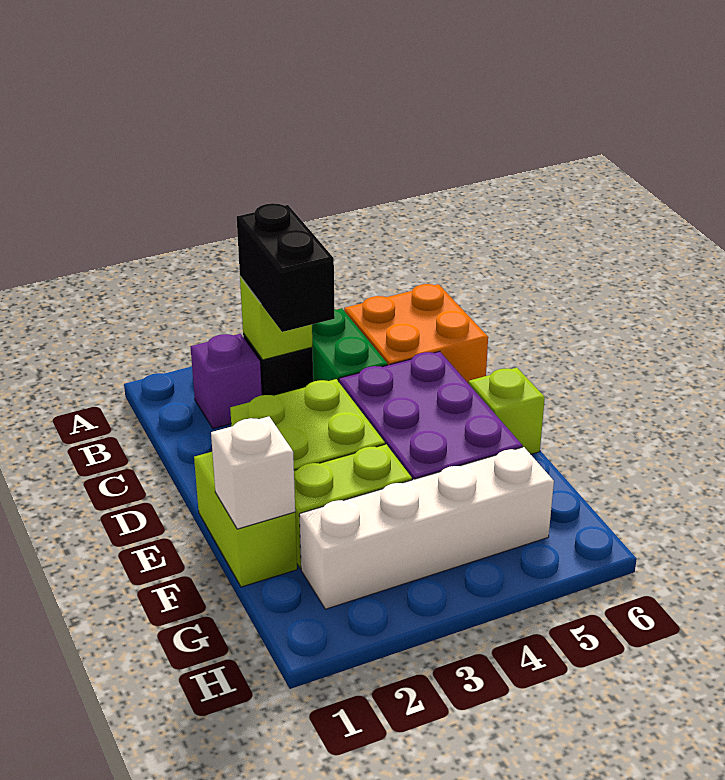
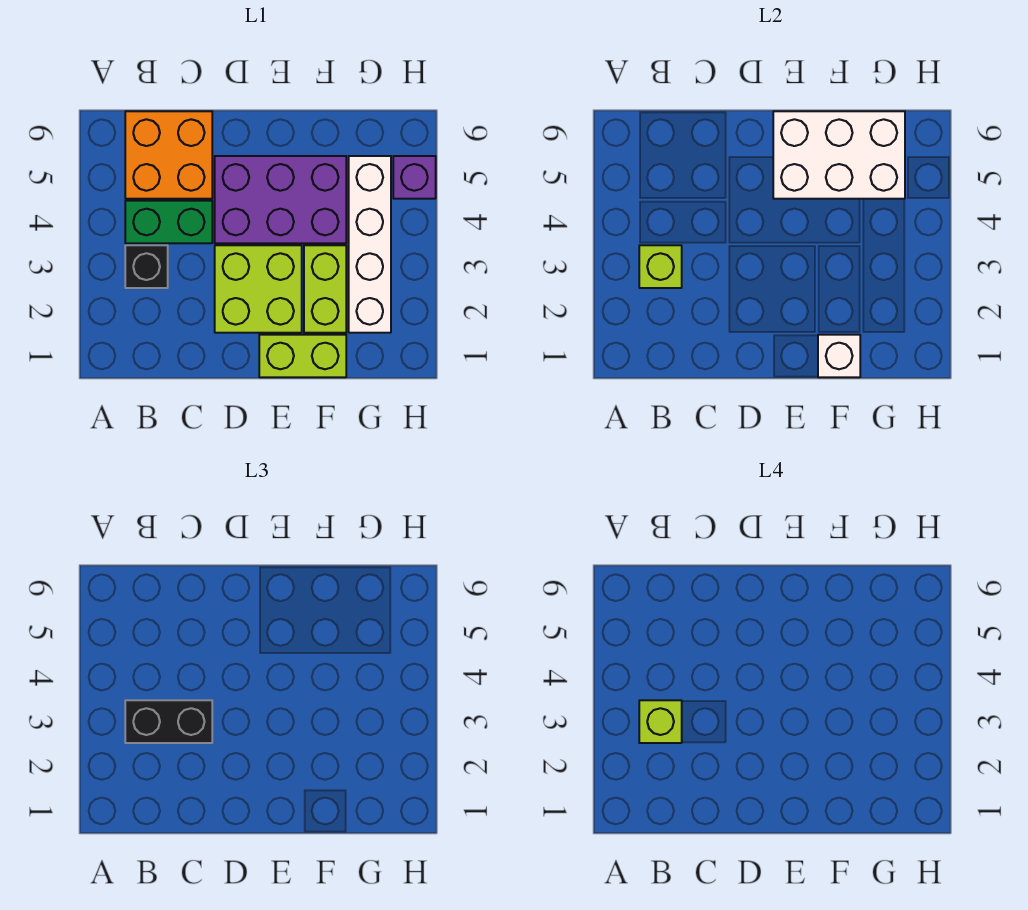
purple brick B2 level 1 -> purple brick H5 level 1
none -> white brick E5:G6 level 2
lime brick E6 level 1 -> lime brick B3 level 4

